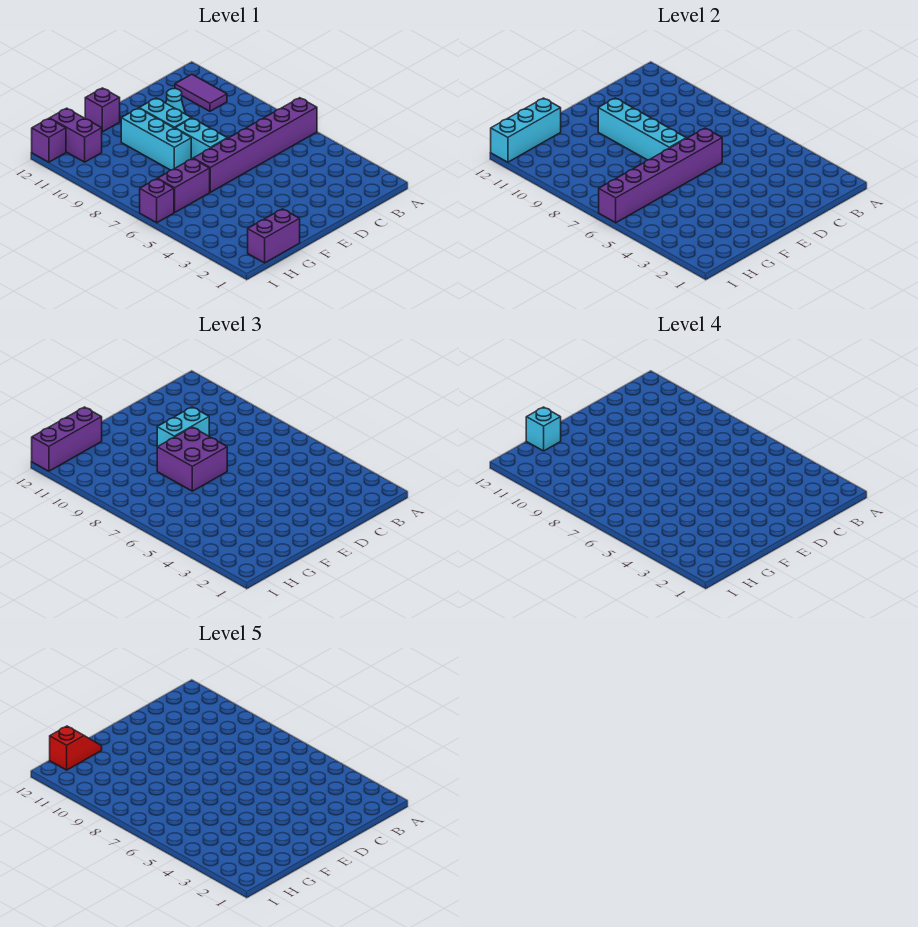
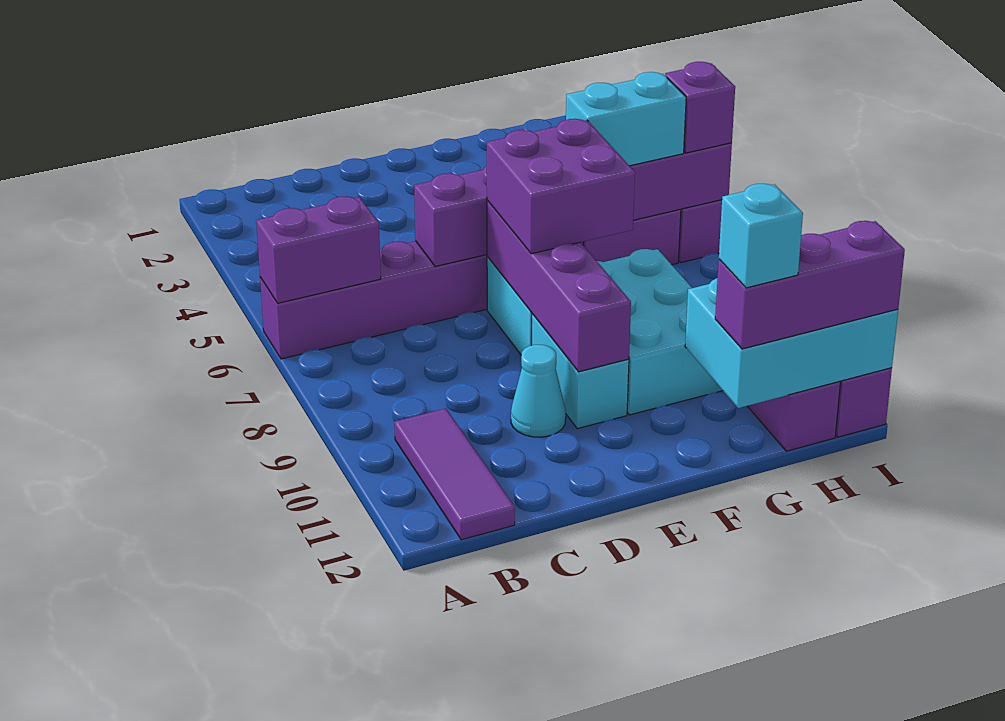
purple tile B10:B11 level 1 -> purple tile B10:B12 level 1
cyan brick D9:E9 level 3 -> cyan brick G6:H6 level 3
cyan brick E7:E10 level 2 -> purple brick E7:E10 level 2
cyan brick F8:F10 level 1 -> cyan brick F8:G10 level 1
purple brick F12 level 1 -> purple brick I6 level 3
purple brick G1:H1 level 1 -> purple brick A6:B6 level 2
cyan brick G12:I12 level 2 -> cyan brick G11:I12 level 2
red slope G12:H12 level 5 top H -> none

